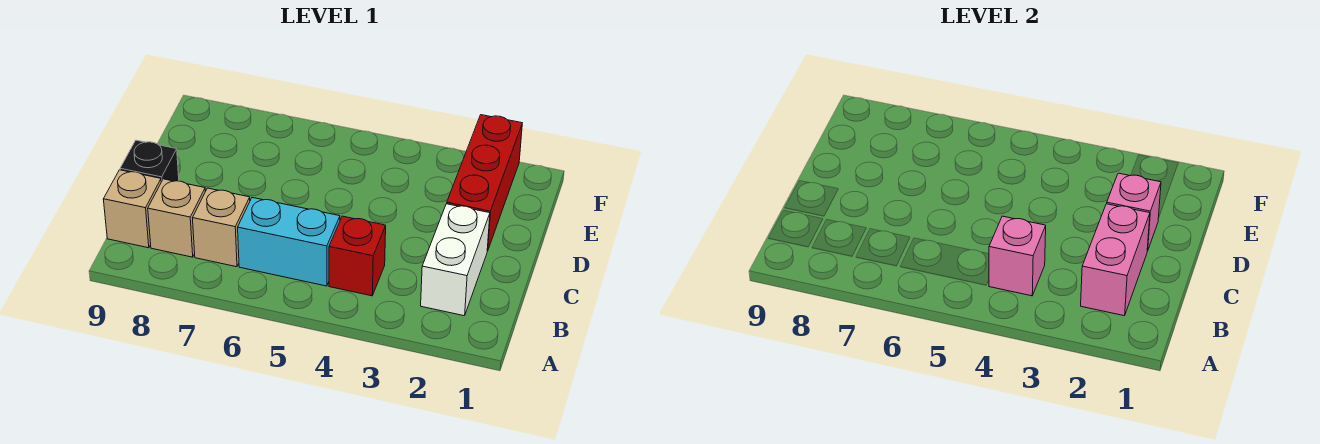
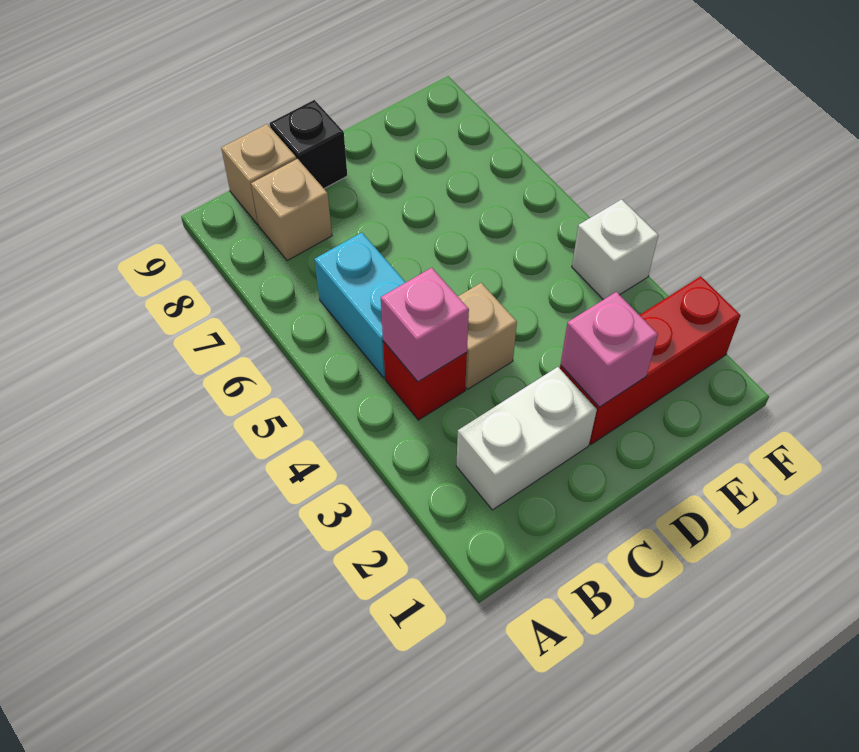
pink brick B2:C2 level 2 -> none
tan brick B7 level 1 -> tan brick C4 level 1
none -> white brick F4 level 1

